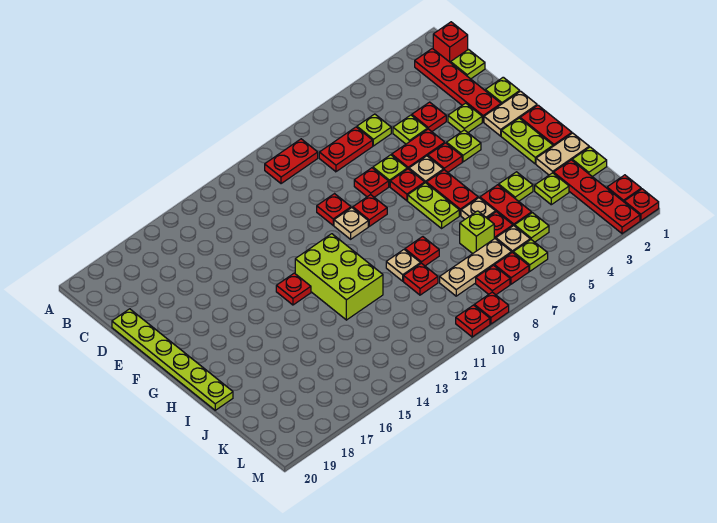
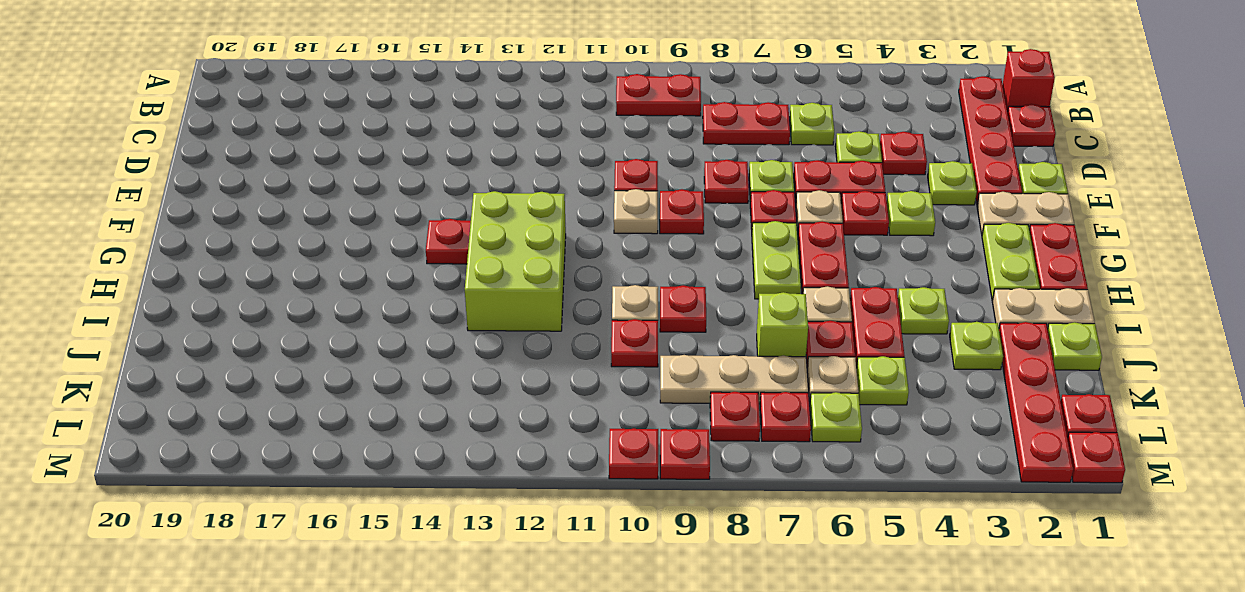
lime plate C1 level 1 -> red plate C1 level 1
lime plate D20:I20 level 1 -> none

